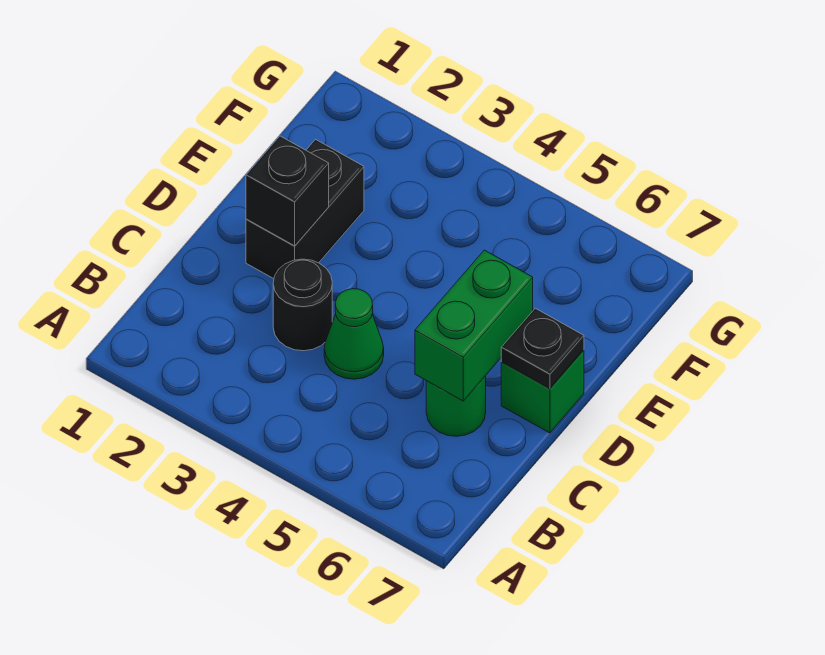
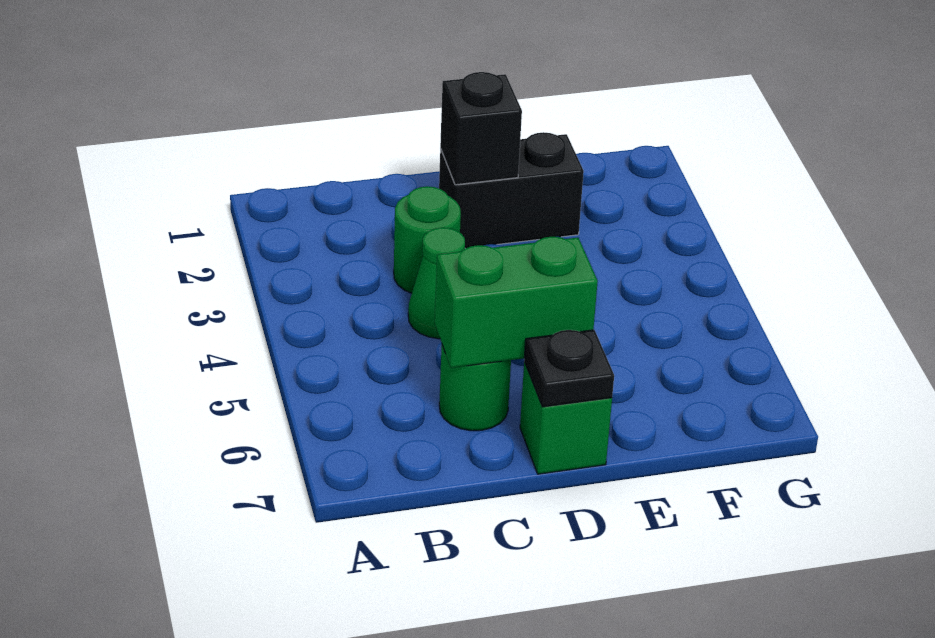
black round brick C3 level 1 -> green round brick C3 level 1

